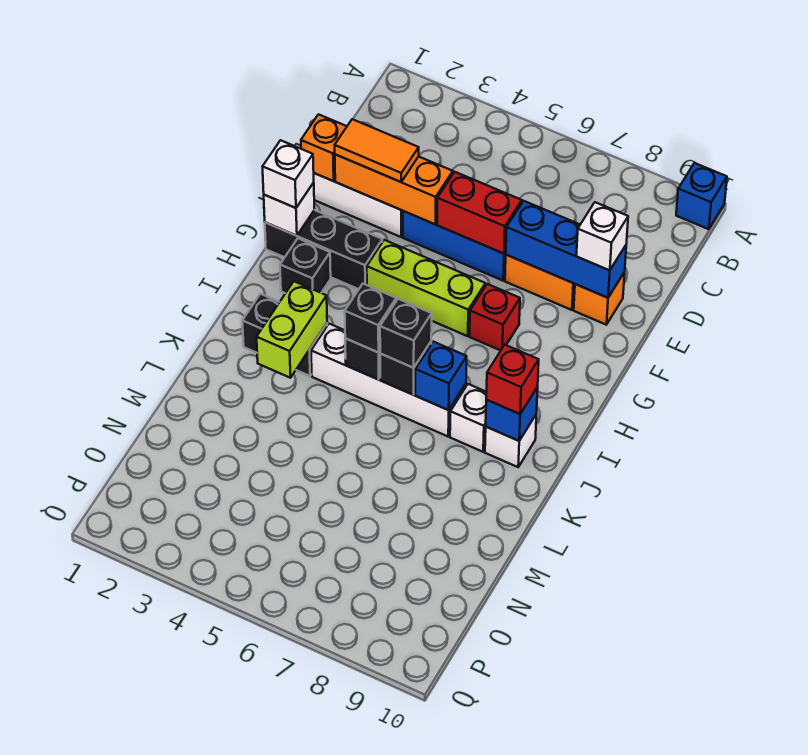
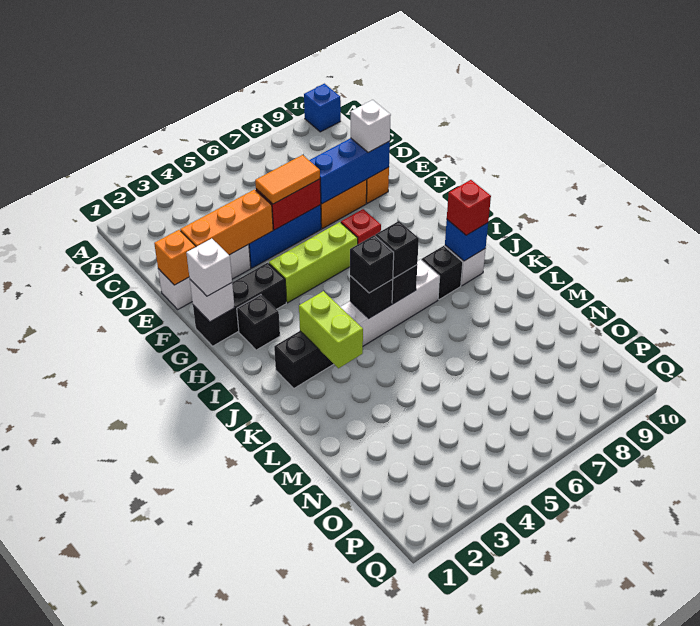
orange tile E2:E3 level 3 -> orange tile E5:E6 level 3
blue brick J7 level 2 -> none
white brick J8 level 1 -> black brick J8 level 1

